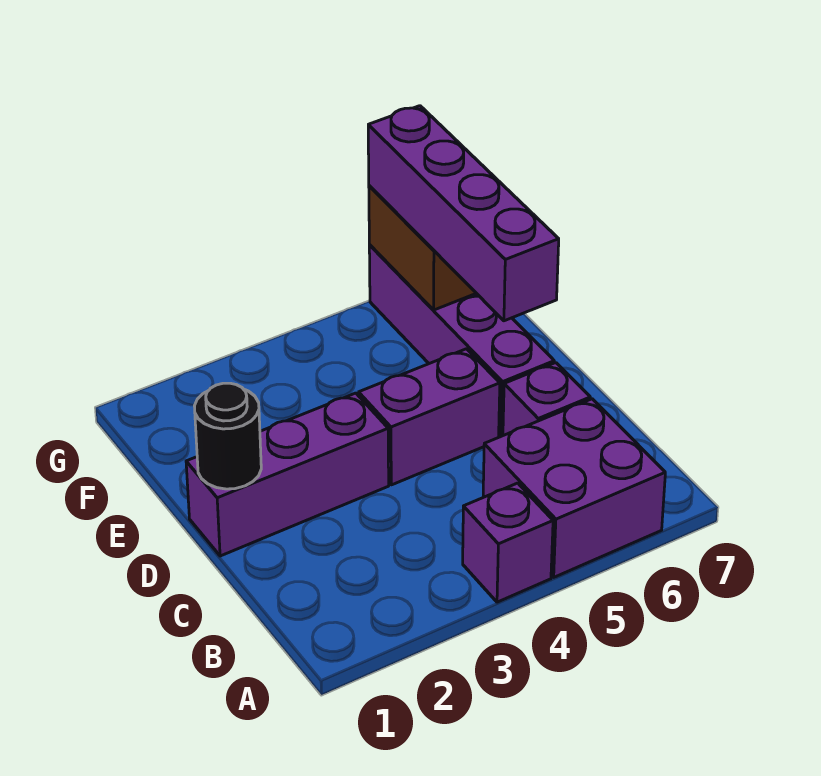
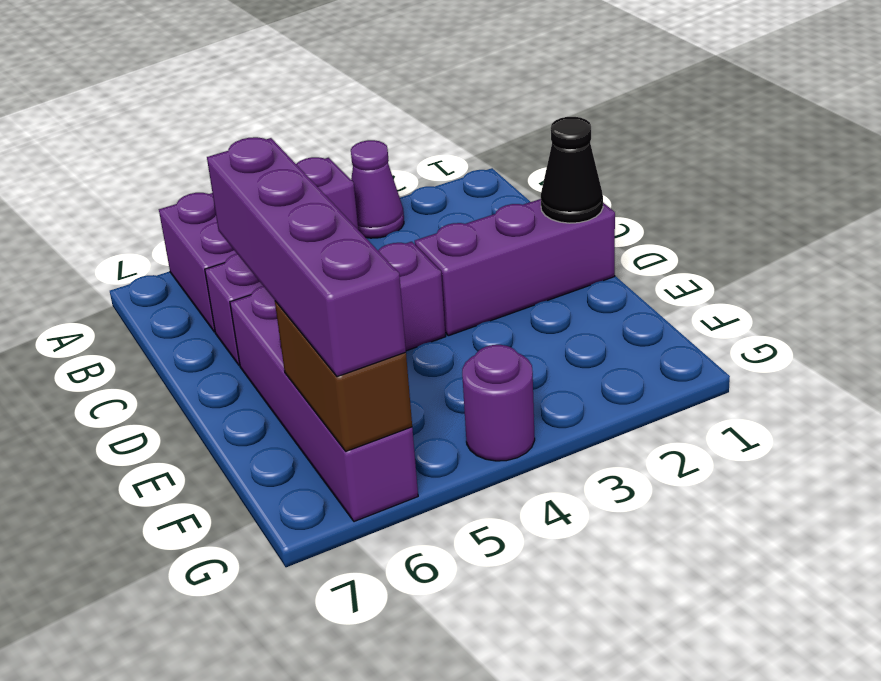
none -> purple cone A3 level 1
black round brick D1 level 2 -> black cone D1 level 2
none -> purple round brick G4 level 1

